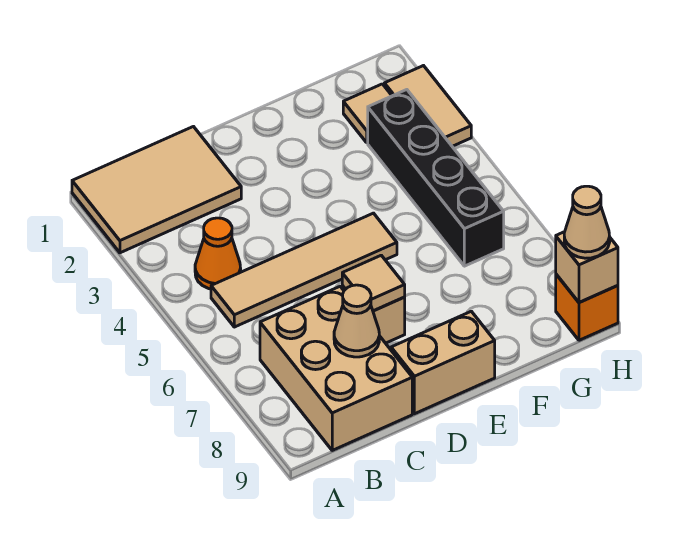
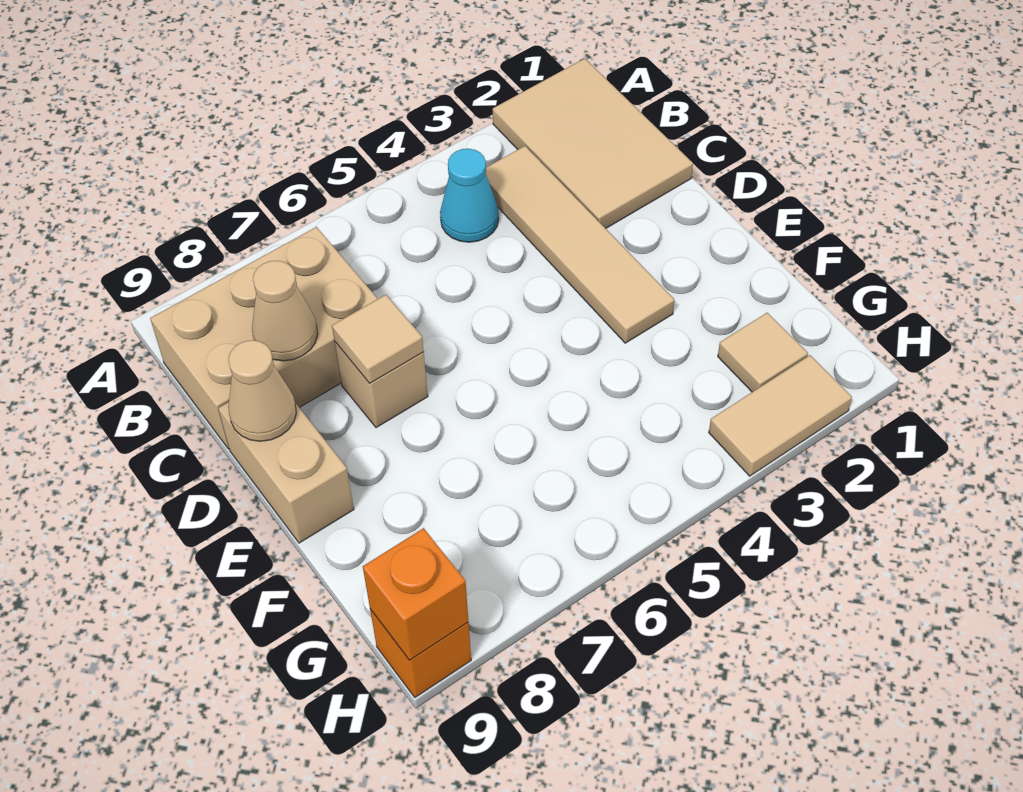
orange cone B4 level 1 -> cyan cone B4 level 1
tan tile B5:E5 level 1 -> tan tile B3:E3 level 1
black brick G3:G6 level 1 -> none
tan brick H9 level 2 -> orange brick H9 level 2
tan cone H9 level 3 -> tan cone D9 level 2

